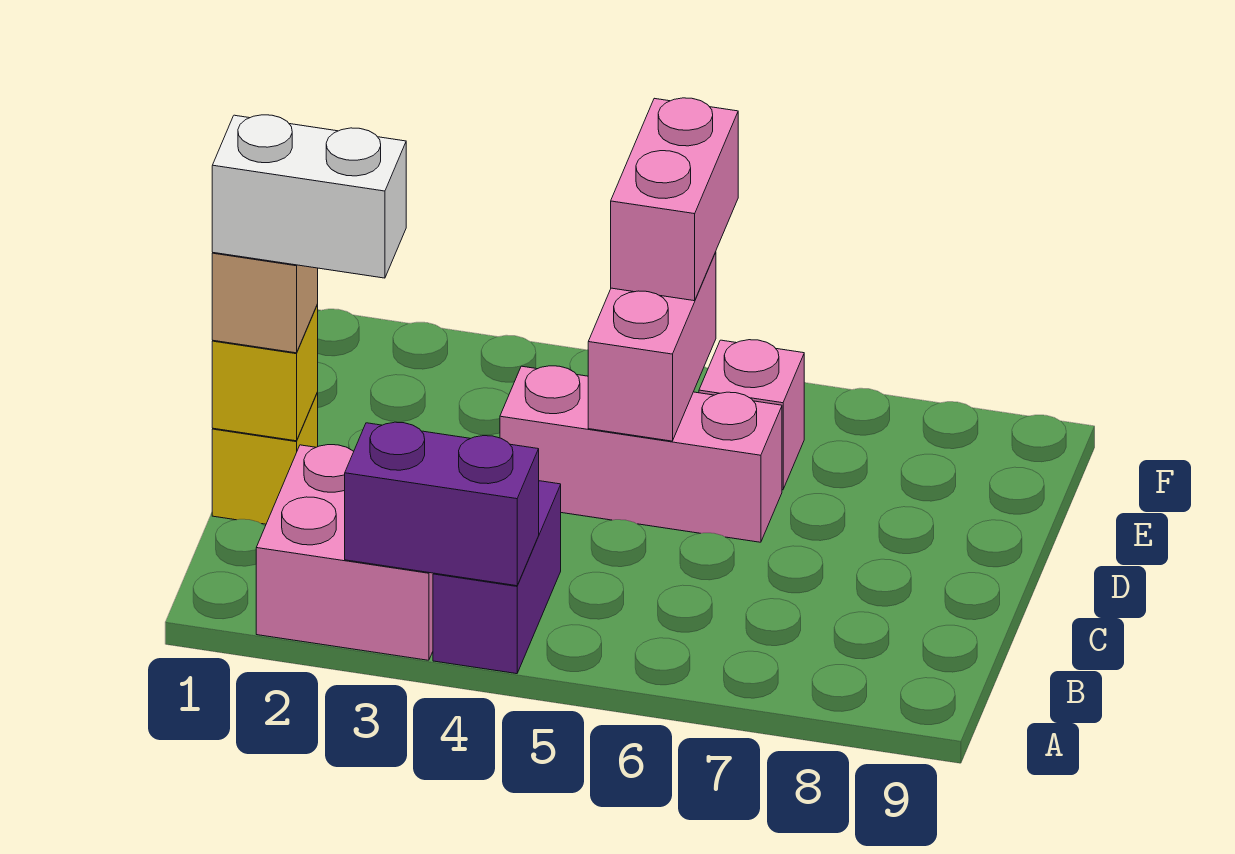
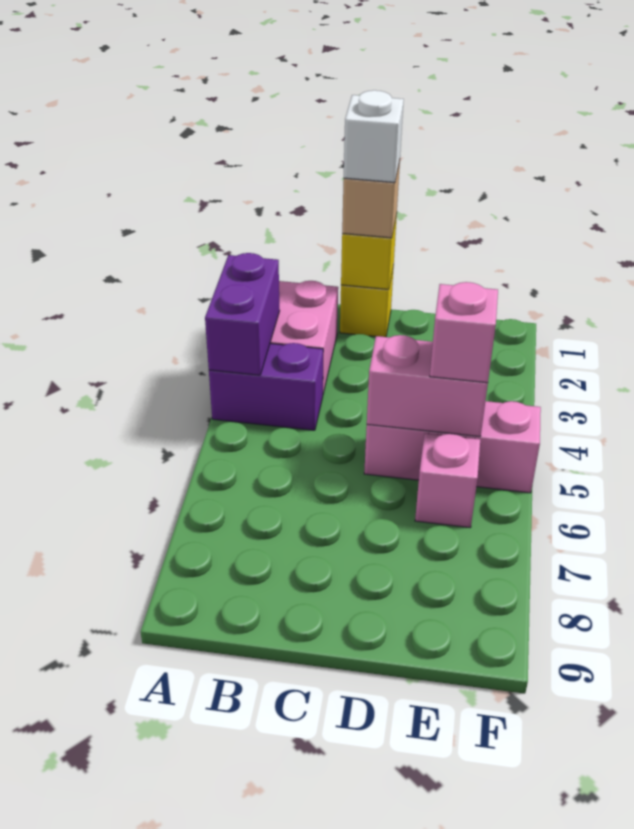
white brick C1:C2 level 4 -> white brick C1 level 4
pink brick D4:D6 level 1 -> pink brick D5:F5 level 1
pink brick E5:F5 level 3 -> pink brick E5 level 3

